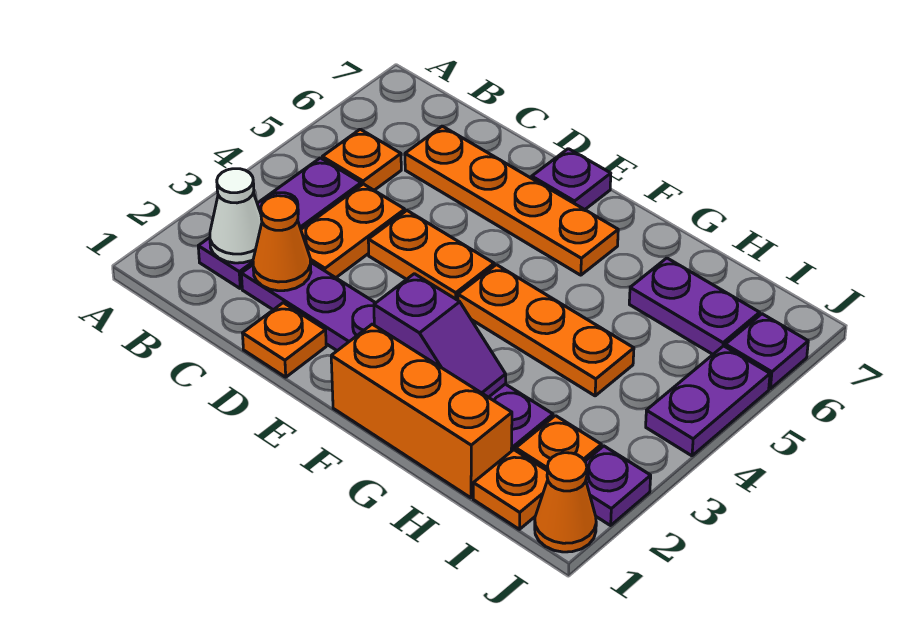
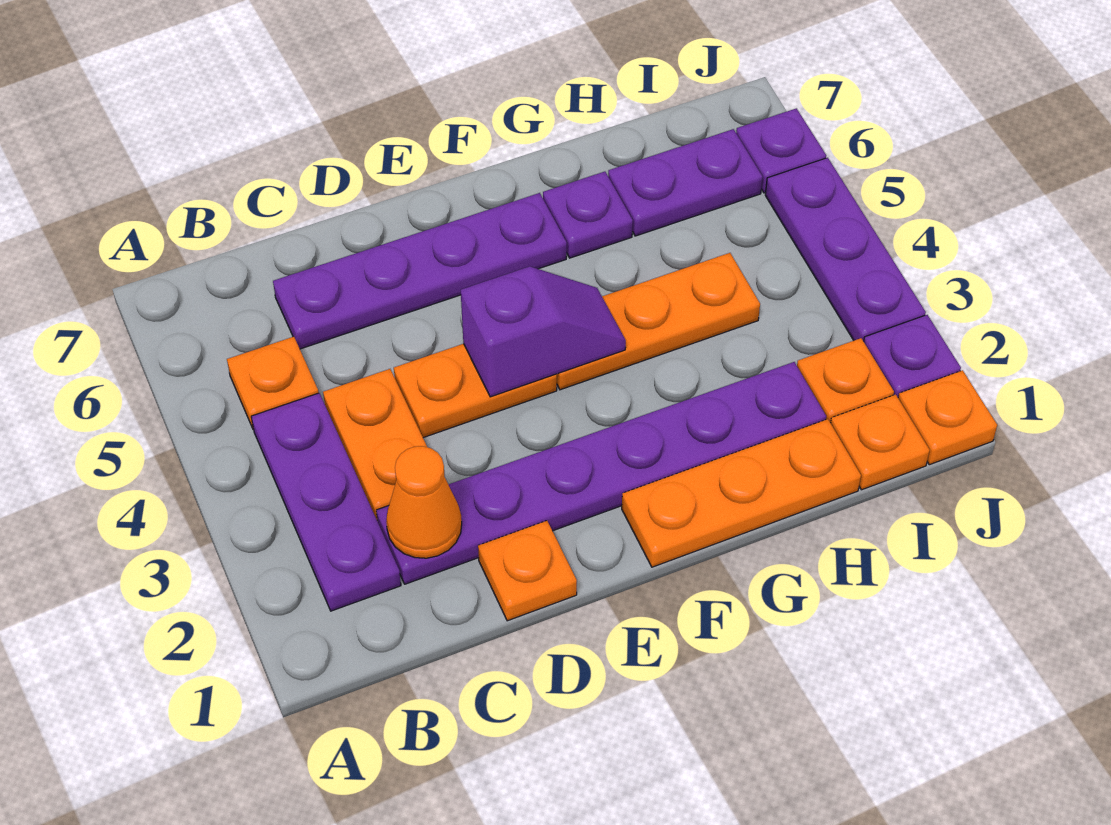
white cone B2 level 2 -> none
orange plate C6:F6 level 1 -> purple plate C6:F6 level 1
purple plate E7 level 1 -> purple plate G6 level 1
orange brick F1:H1 level 1 -> orange plate F1:H1 level 1
purple slope F2:G2 level 2 top F -> purple slope E4:F4 level 2 top E
orange cone J1 level 1 -> orange plate J1 level 1
purple plate J4:J5 level 1 -> purple plate J3:J5 level 1

